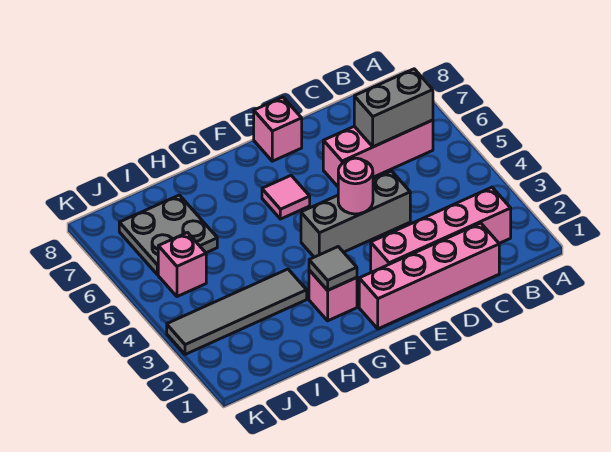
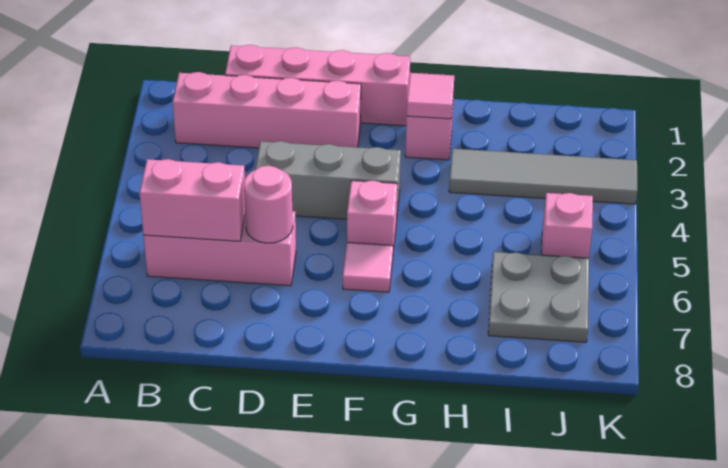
grey brick B6:C6 level 2 -> pink brick B6:C6 level 2
pink round brick E4 level 2 -> pink round brick D6 level 2
pink brick E8 level 1 -> pink brick F5 level 1
grey tile G2 level 2 -> pink tile G2 level 2

